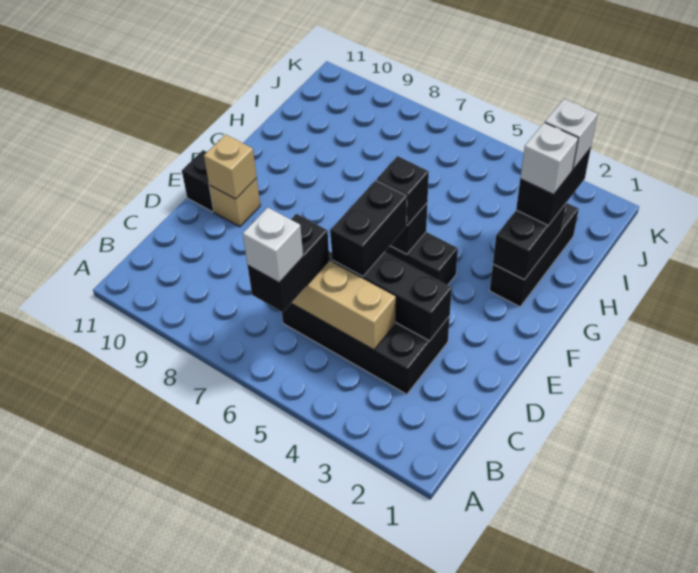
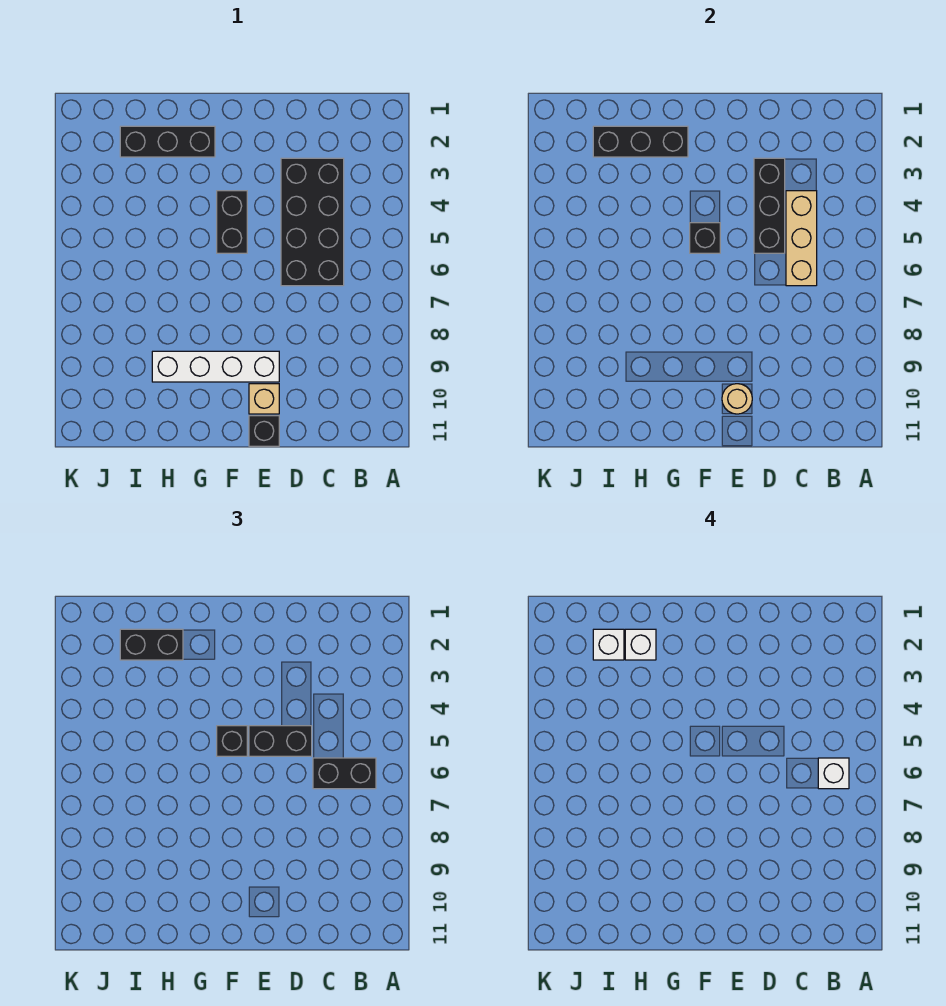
none -> white brick E9:H9 level 1
tan brick E10 level 2 -> tan round brick E10 level 2
black brick G2:H2 level 2 -> black brick G2:I2 level 2

